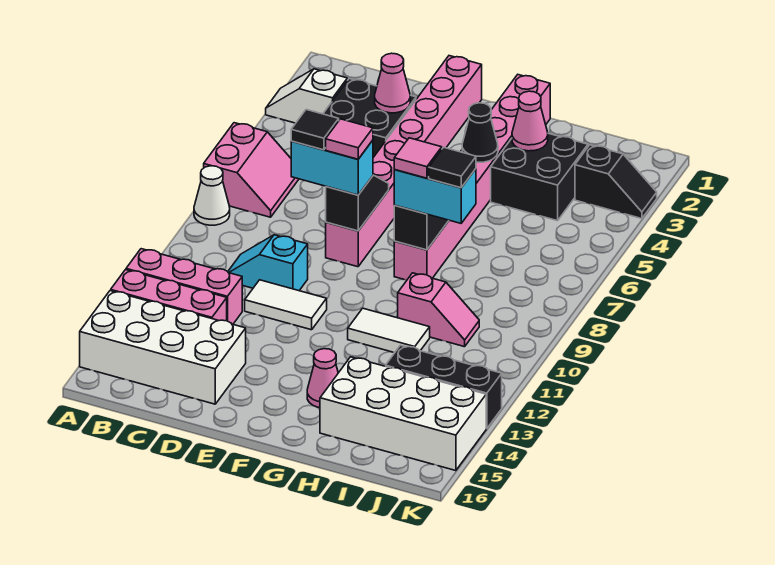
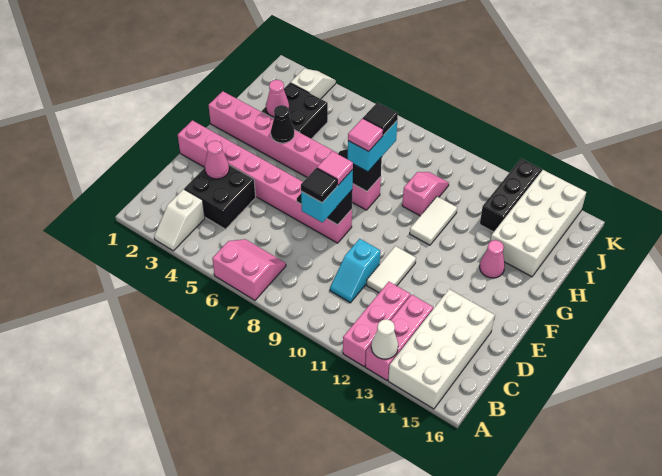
white cone A8 level 1 -> white cone A13 level 2
black slope J3:K3 level 1 top J -> white slope J3:K3 level 1 top J

